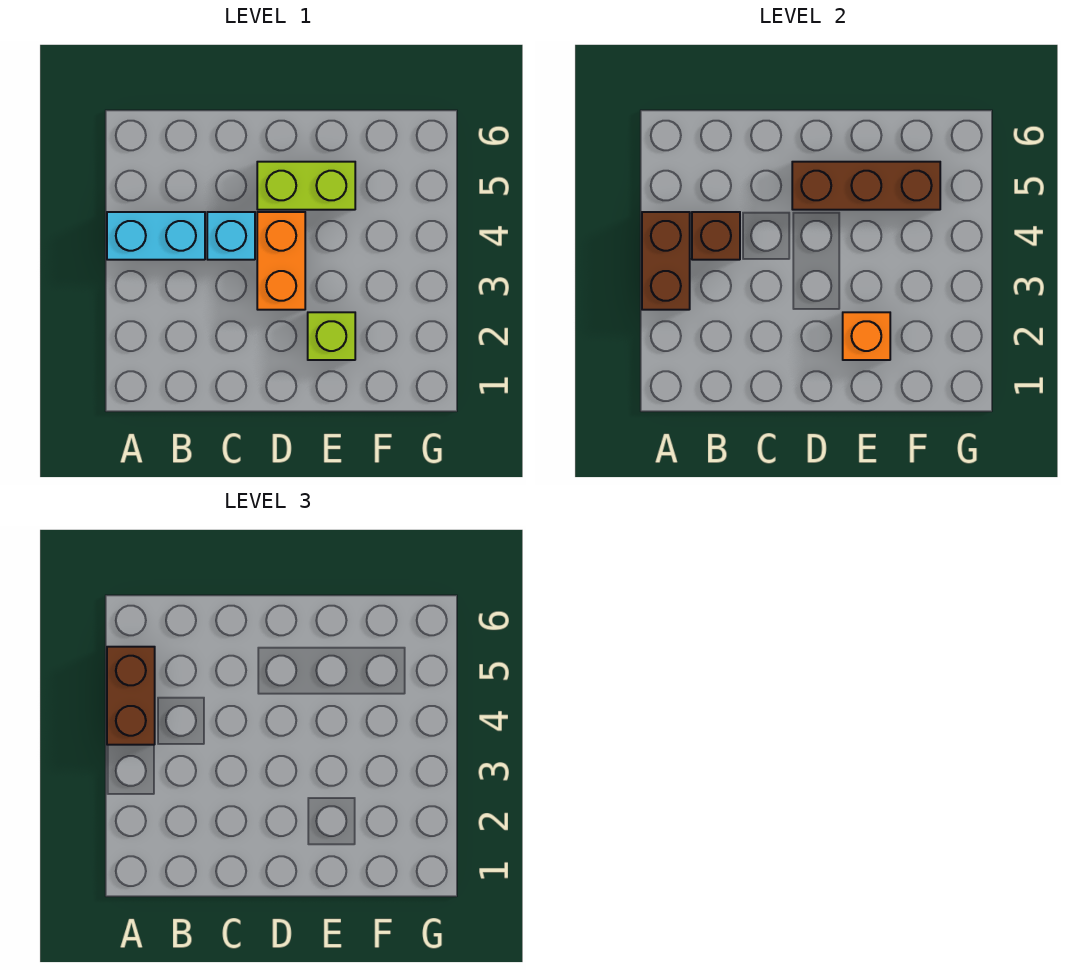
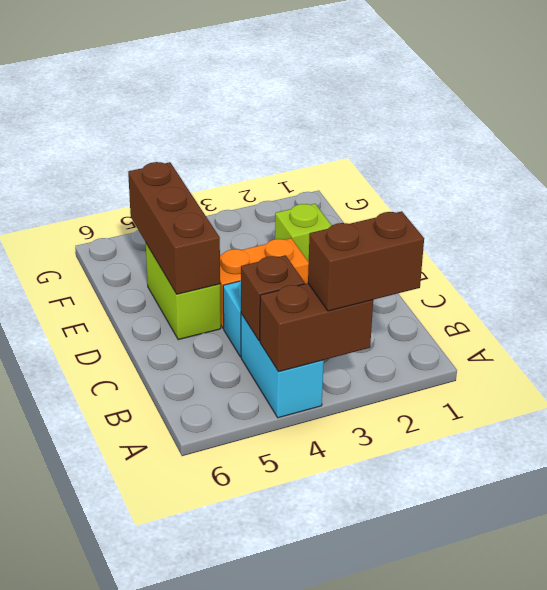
brown brick A4:A5 level 3 -> brown brick A2:A3 level 3
orange brick E2 level 2 -> none

